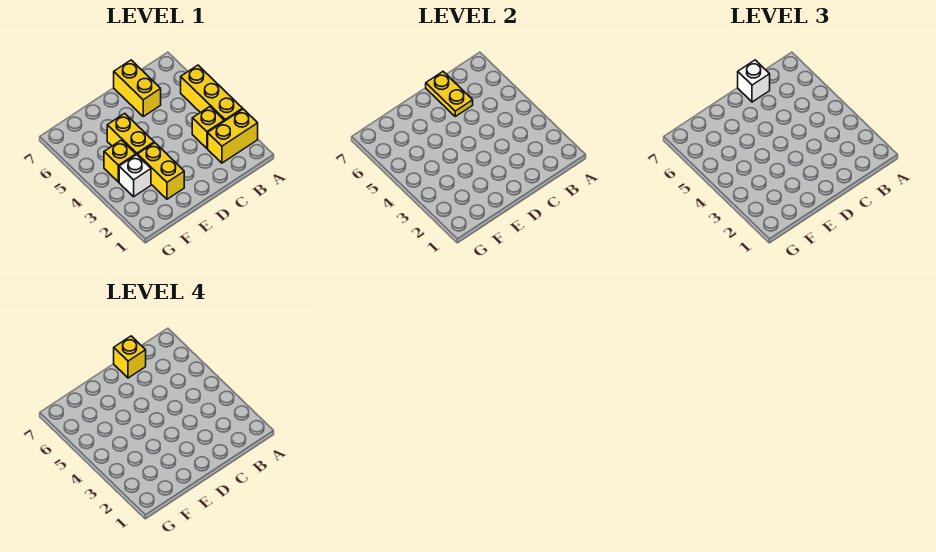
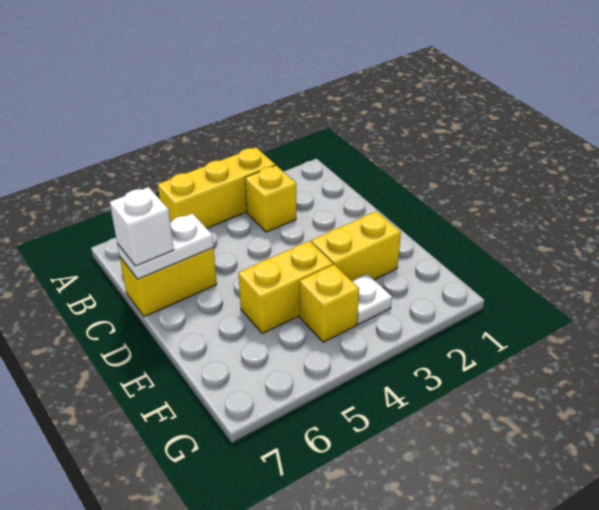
yellow brick A2:B2 level 1 -> none
yellow plate C6:C7 level 2 -> white plate C6:C7 level 2
yellow brick C7 level 4 -> none
white brick F3 level 1 -> white plate F3 level 1

